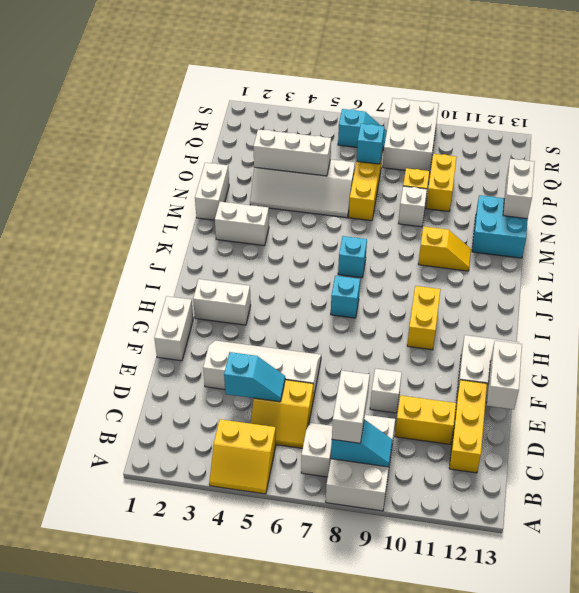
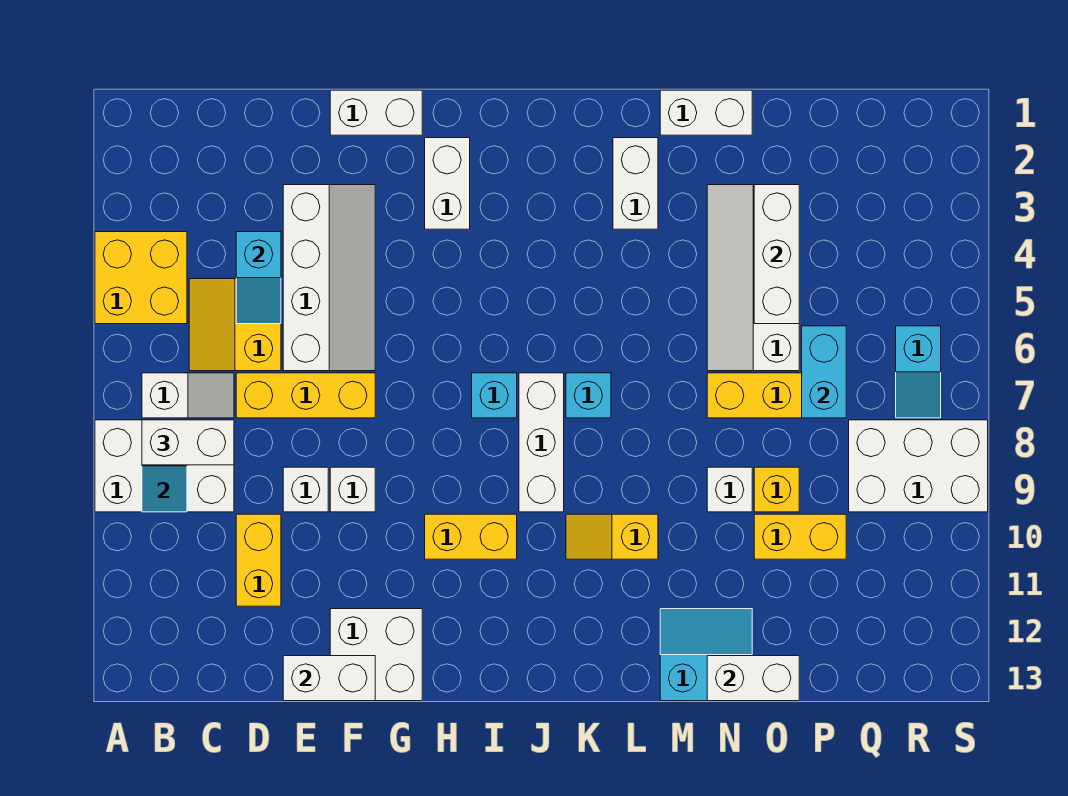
yellow slope A4:B5 level 1 top B -> yellow brick A4:B5 level 1
yellow brick C12:E12 level 1 -> yellow brick D7:F7 level 1
none -> white brick F9 level 1
none -> white brick J7:J9 level 1
yellow slope L10:L11 level 1 top 10 -> yellow slope K10:L10 level 1 top L
cyan brick M12:N13 level 1 -> cyan slope M12:N13 level 1 top 13
cyan brick P7 level 2 -> cyan brick P6:P7 level 2

